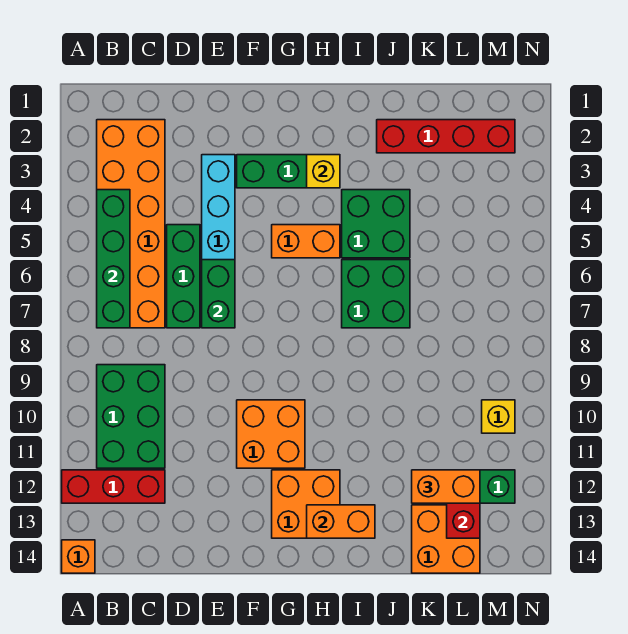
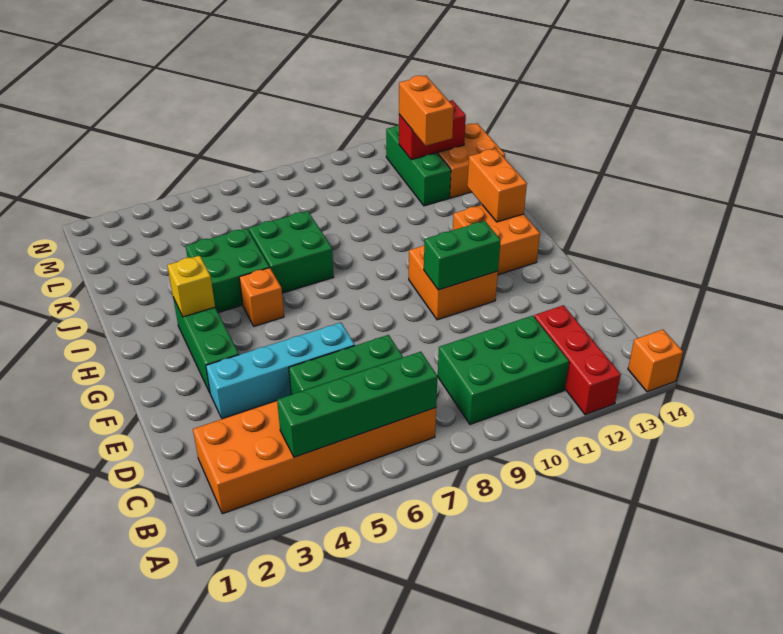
green brick E6:E7 level 2 -> green brick F10:F11 level 2
orange brick G5:H5 level 1 -> orange brick H5 level 1
red brick J2:M2 level 1 -> none
yellow brick M10 level 1 -> none

